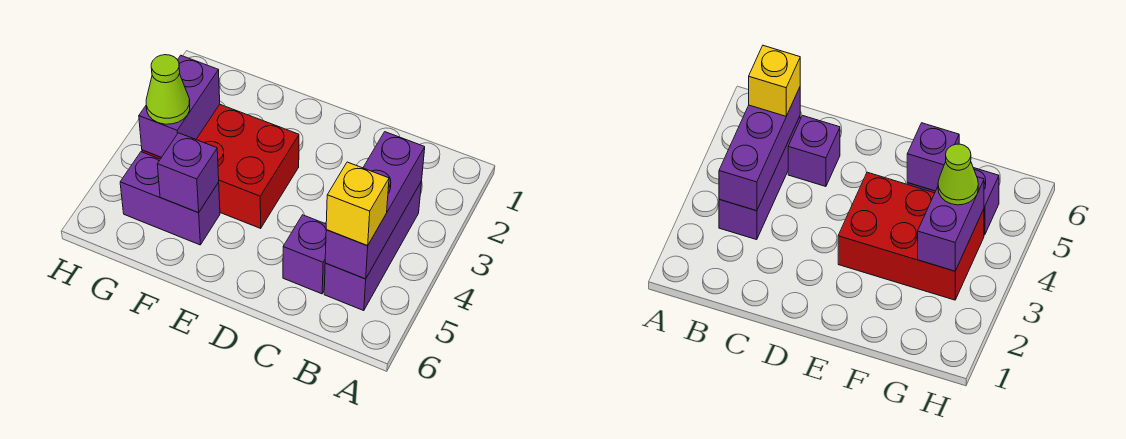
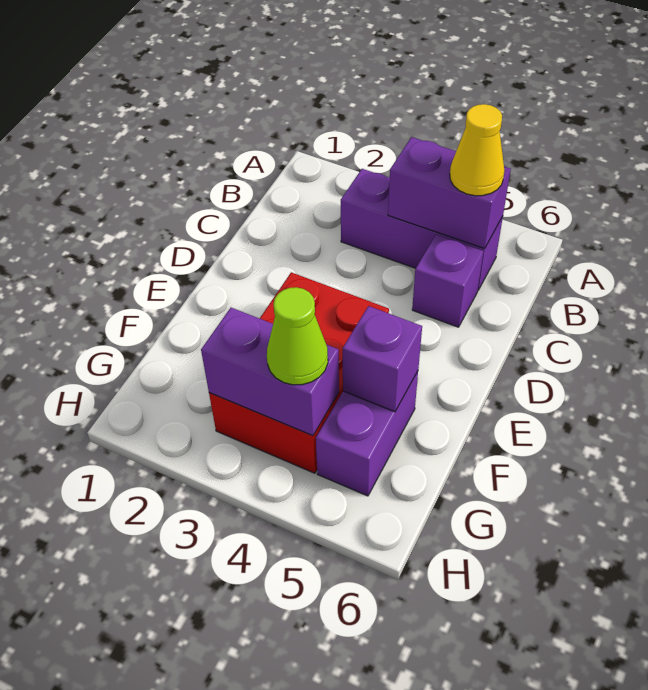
purple brick B3:B5 level 2 -> purple brick B4:B5 level 2
yellow brick B5 level 3 -> yellow cone B5 level 3

